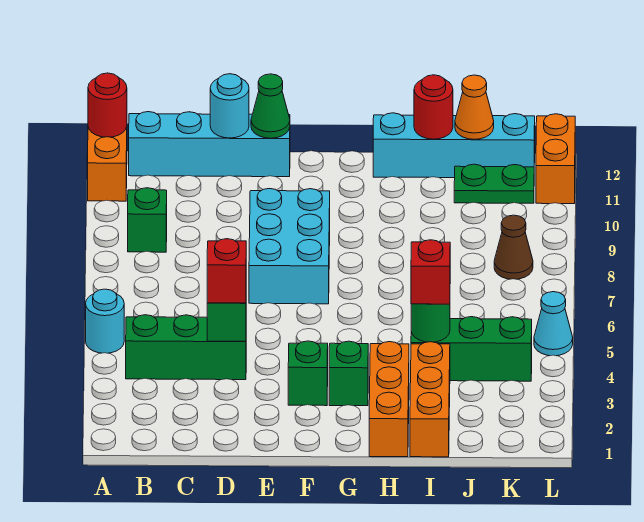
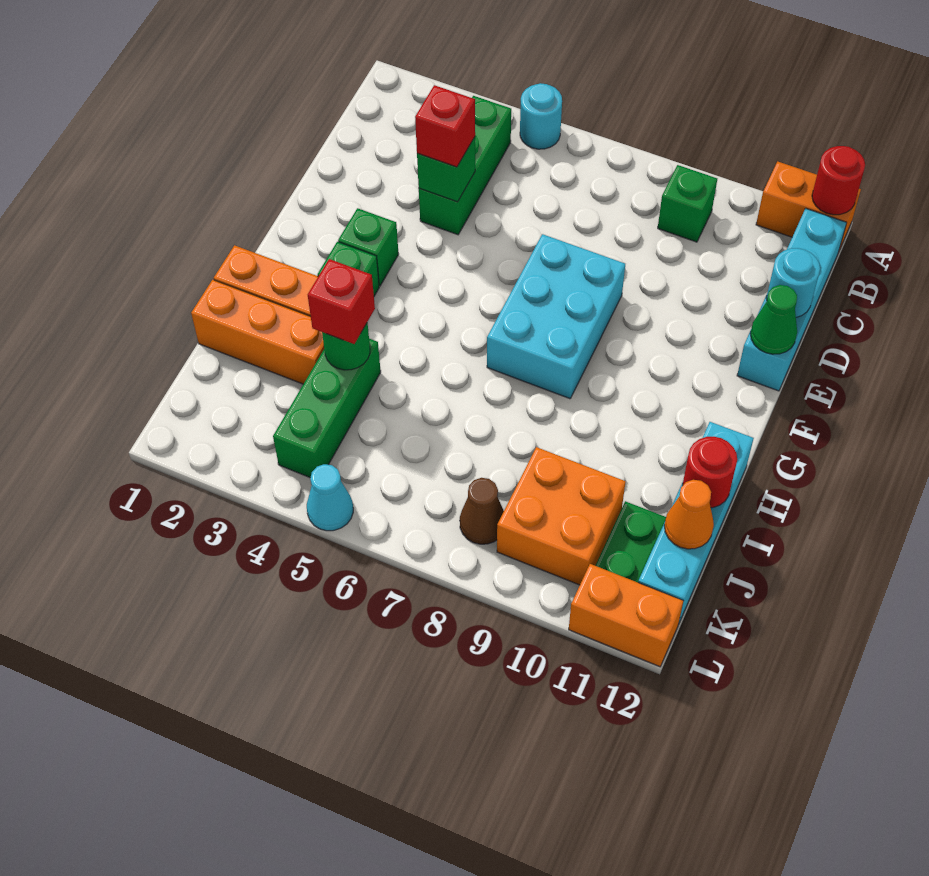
cyan brick E7:F9 level 1 -> cyan brick E7:G8 level 1
none -> orange brick J9:K10 level 1

